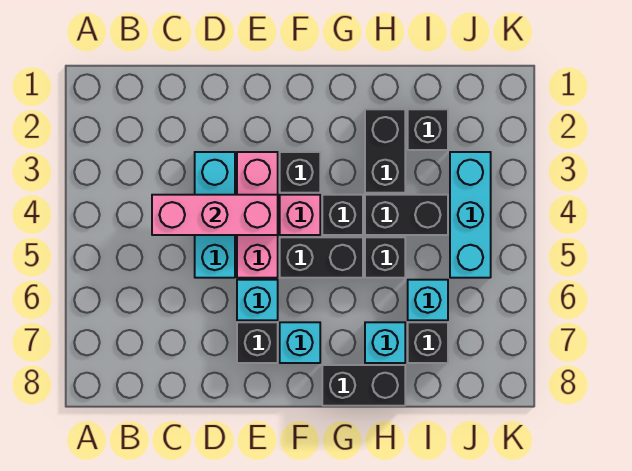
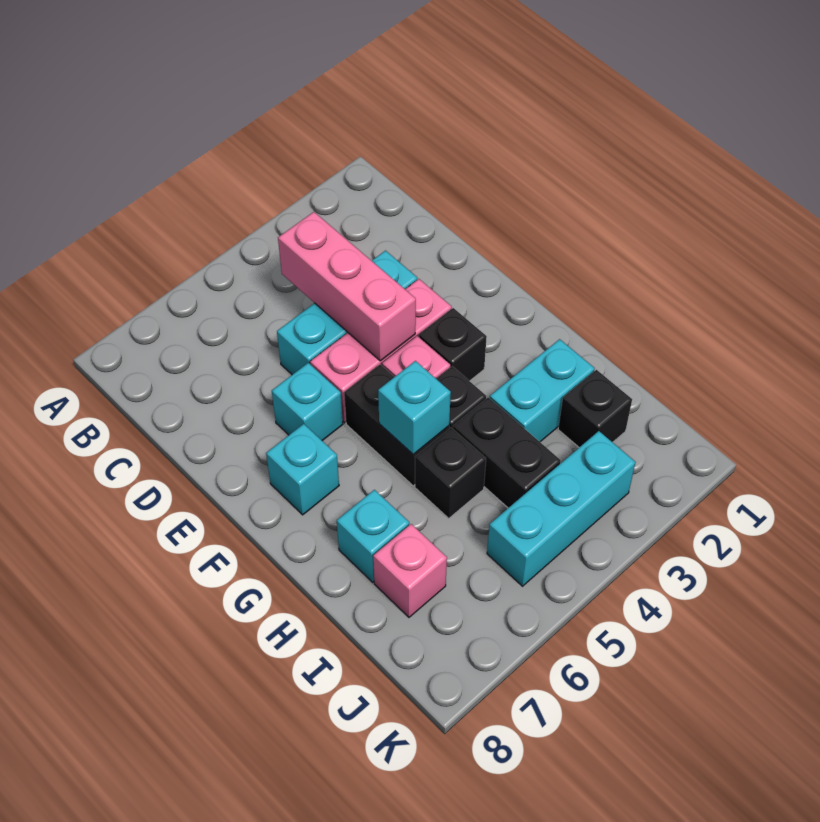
black brick E7 level 1 -> none
black brick G8:H8 level 1 -> none
black brick H2:H3 level 1 -> cyan brick H2:H3 level 1
cyan brick I6 level 1 -> cyan brick G5 level 2
black brick I7 level 1 -> pink brick I7 level 1

